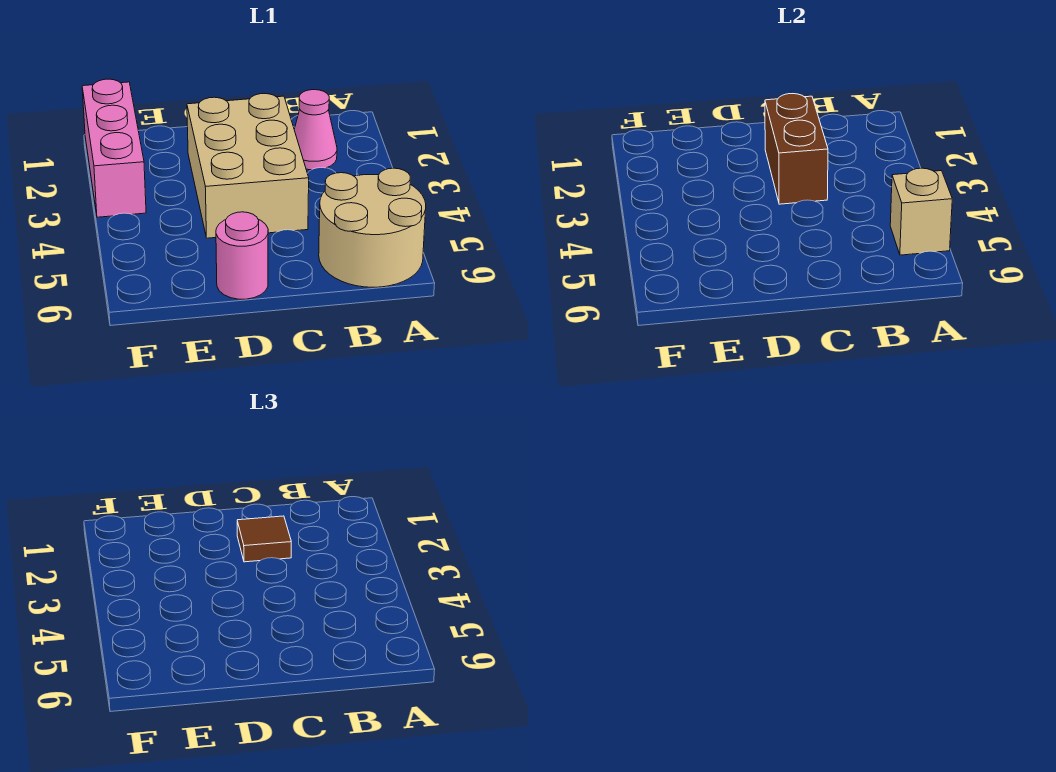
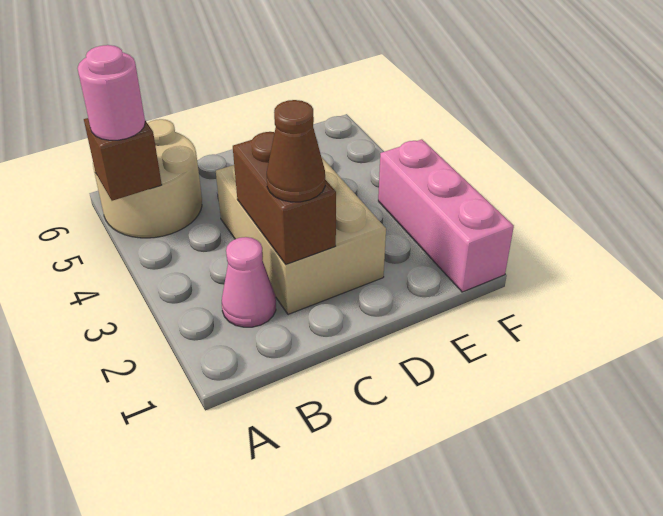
tan brick A5 level 2 -> brown brick A5 level 2
brown tile C2 level 3 -> brown cone C2 level 3
pink round brick D6 level 1 -> pink round brick A5 level 3

